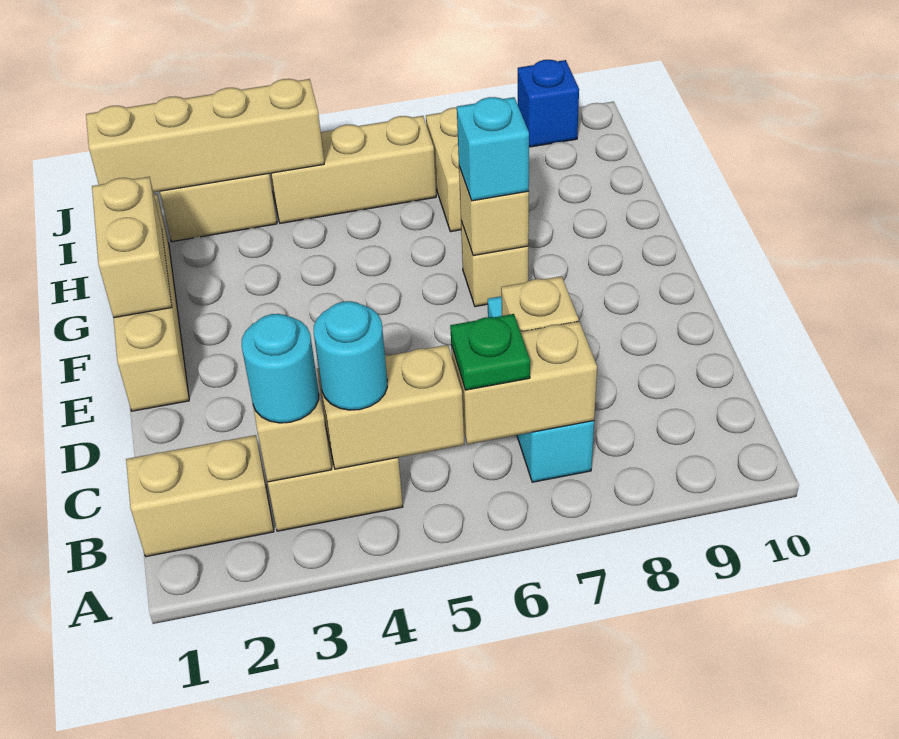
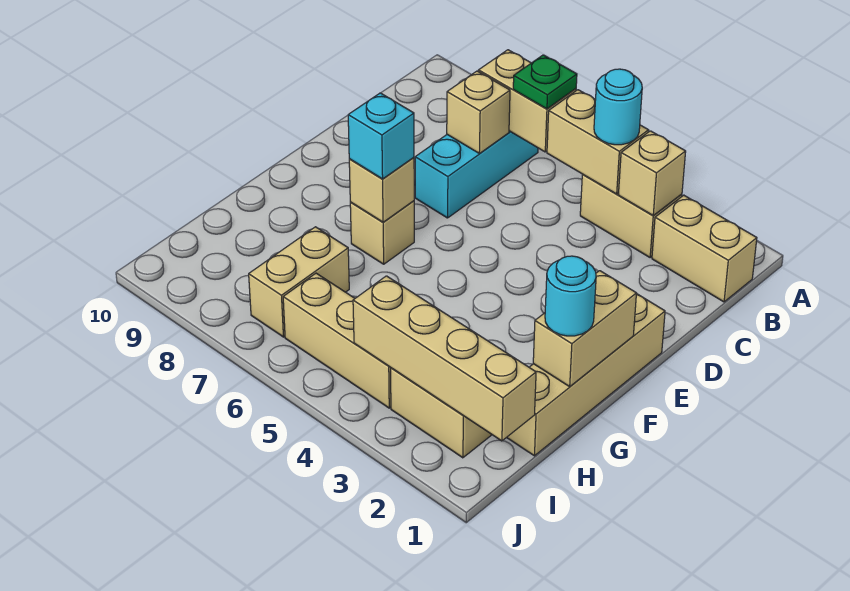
cyan round brick B3 level 3 -> cyan round brick G1 level 3
blue brick J9 level 1 -> none

